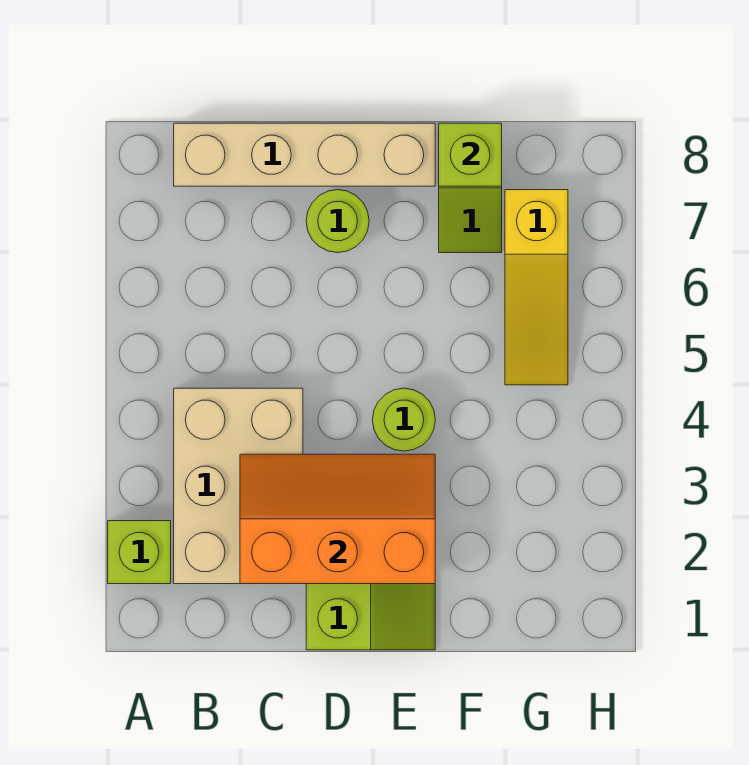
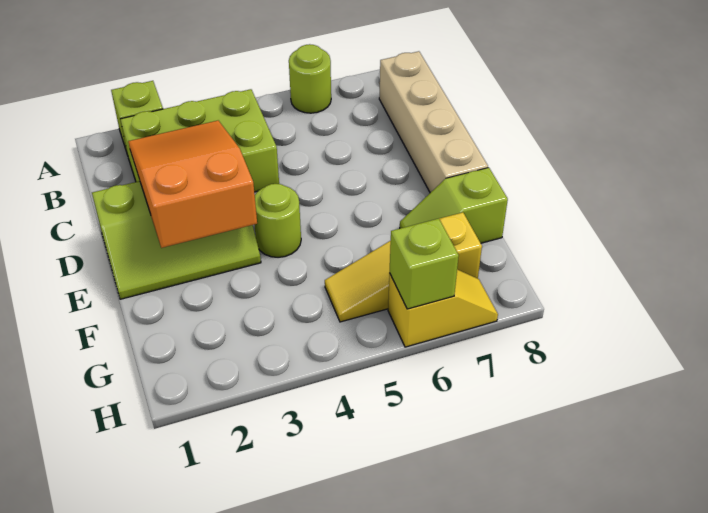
tan brick B2:C4 level 1 -> lime brick B2:C4 level 1
orange slope C2:E3 level 2 top 2 -> orange slope C2:E3 level 2 top E
lime round brick D7 level 1 -> lime round brick A6 level 1
lime brick F8 level 2 -> lime brick H6 level 2
none -> yellow slope H6:H7 level 1 top 6

